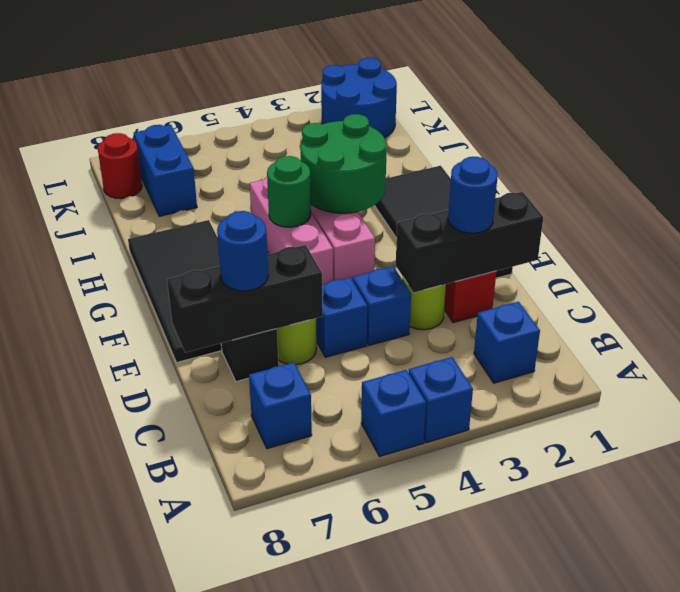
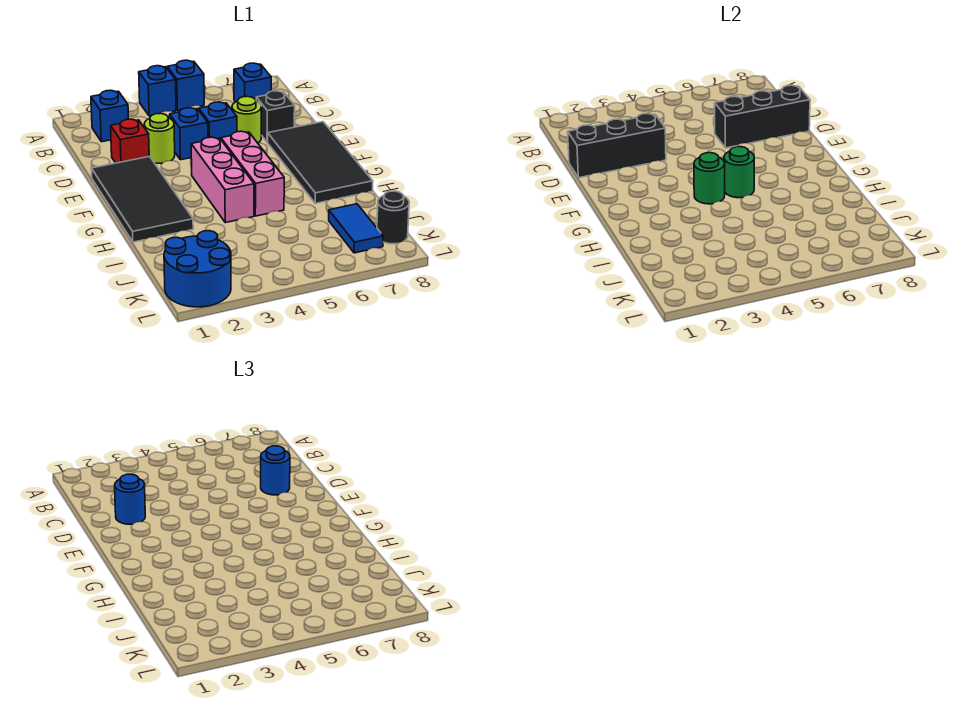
green round brick G3:H4 level 2 -> green round brick G4 level 2
blue brick J7:K7 level 1 -> blue tile J7:K7 level 1
red round brick K8 level 1 -> black round brick K8 level 1

